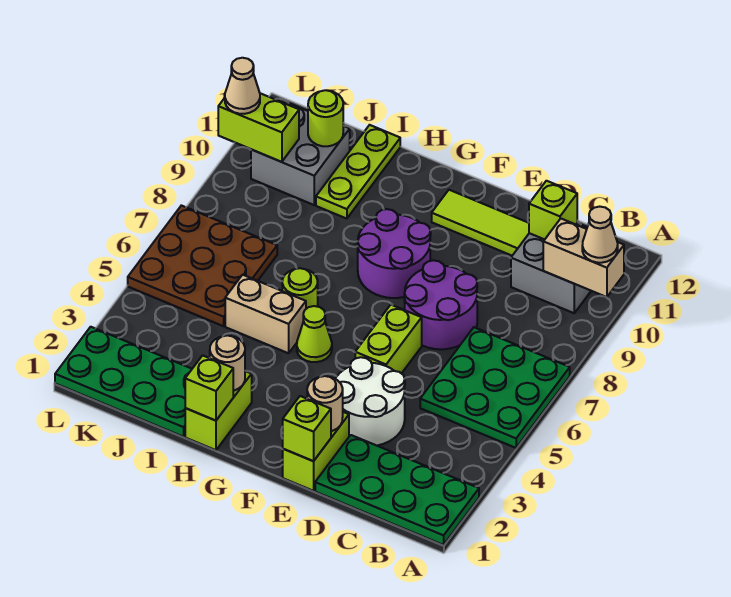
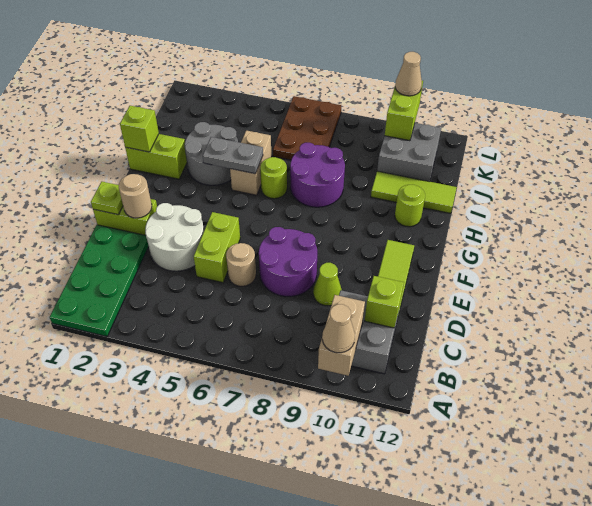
green plate A5:C7 level 1 -> none
lime brick E1 level 2 -> lime plate E1 level 2
lime brick E5:E6 level 1 -> lime brick D5:E5 level 1
purple round brick F8:G9 level 1 -> purple round brick H7:I8 level 1
lime cone G5 level 1 -> lime cone D9 level 1
tan round brick H2 level 2 -> tan round brick D6 level 1
none -> grey round brick H3:I4 level 1
none -> grey plate H4:H5 level 2
green plate I1:L2 level 1 -> none
lime plate I10:I12 level 1 -> lime tile I10:I12 level 1
brown plate J5:L7 level 1 -> brown plate J6:L7 level 1
lime round brick J11 level 2 -> lime round brick H11 level 1

